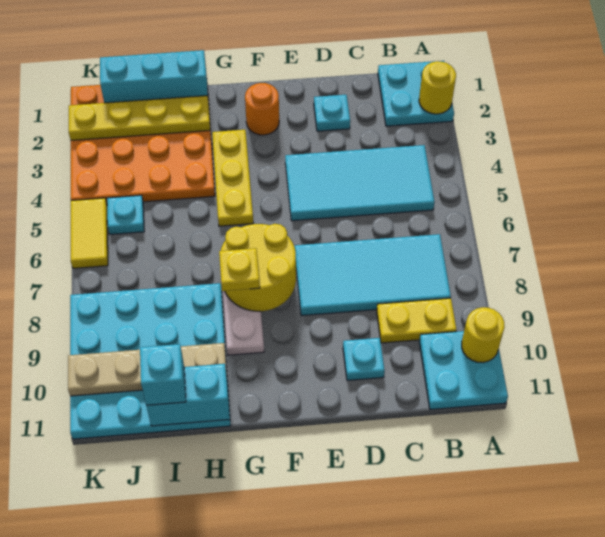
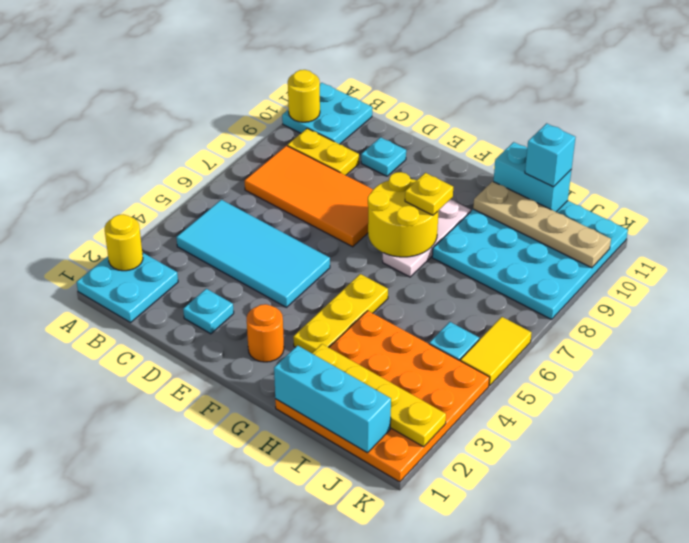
cyan tile B7:E8 level 1 -> orange tile B7:E8 level 1

